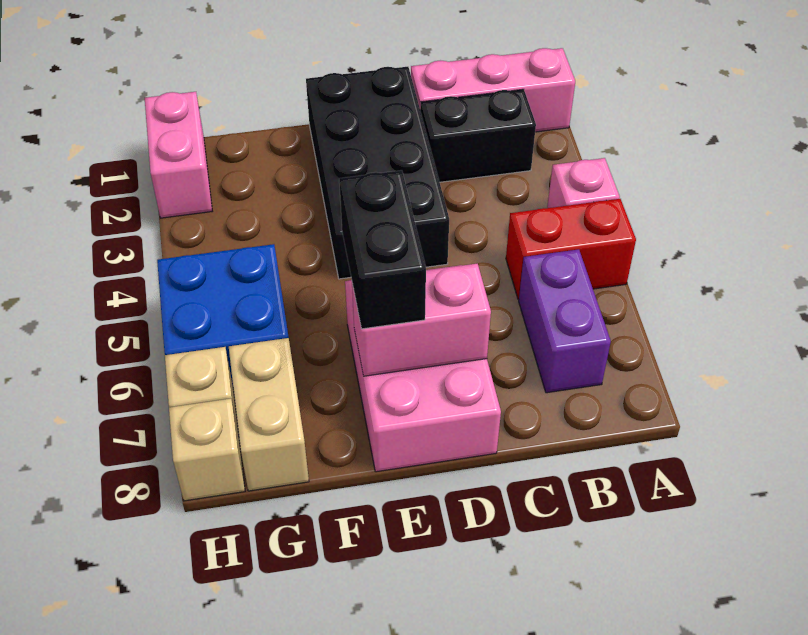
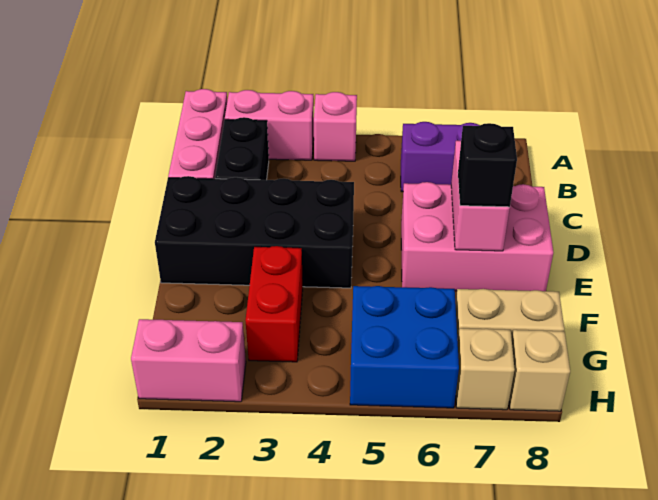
none -> pink brick A2:A3 level 1
red brick A5:B5 level 1 -> red brick F3:G3 level 1
black brick E6:E7 level 3 -> black brick E7 level 3

